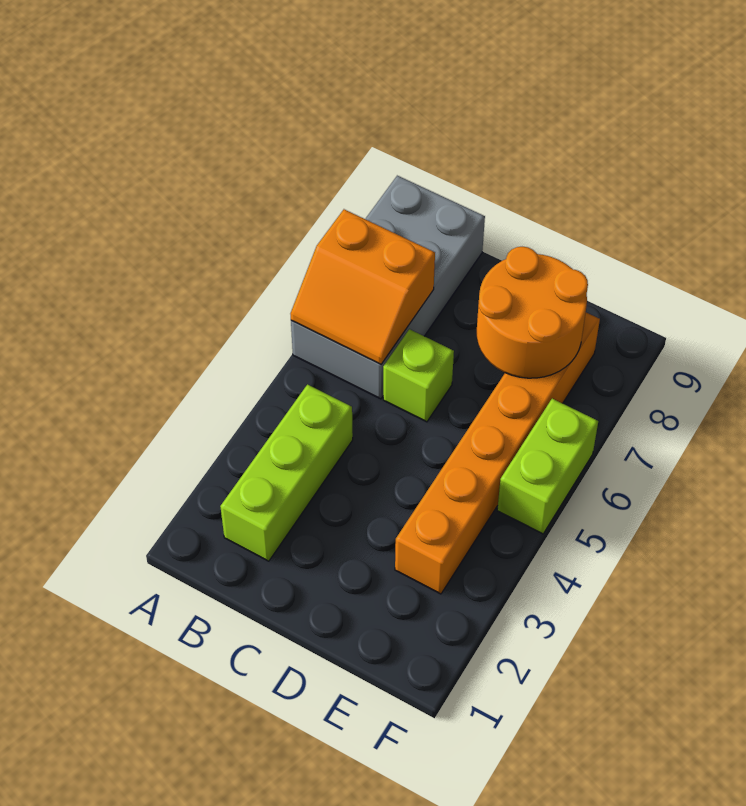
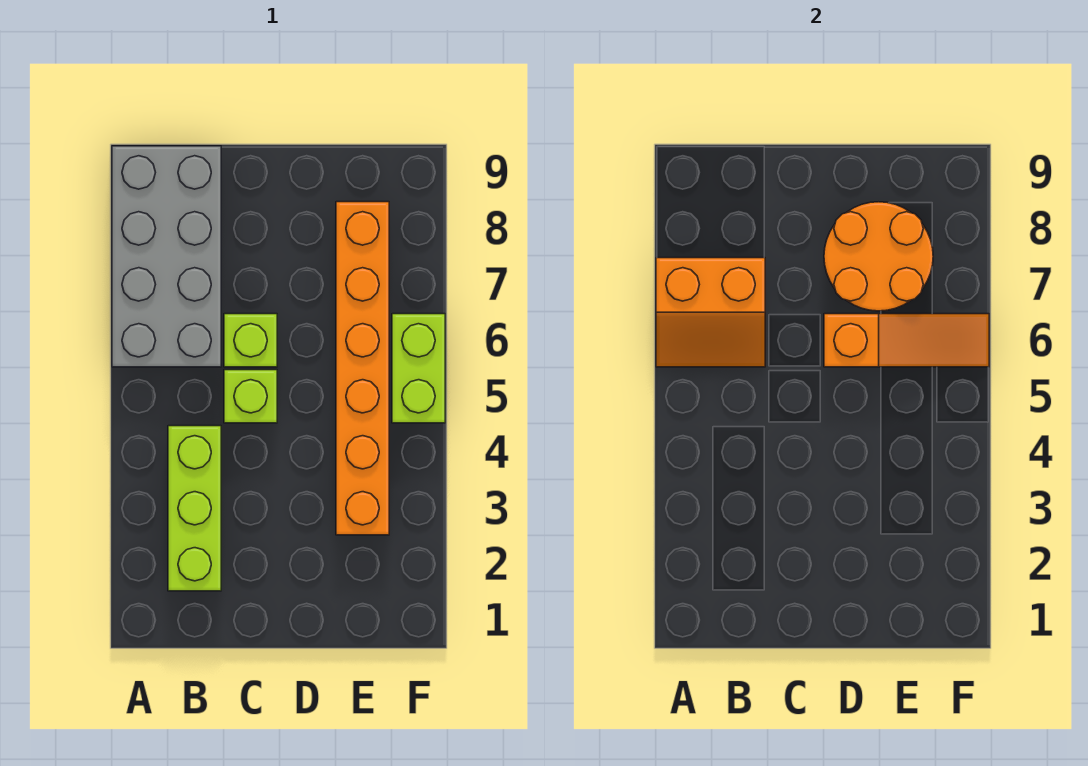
none -> lime brick C5 level 1
none -> orange slope D6:F6 level 2 top D

